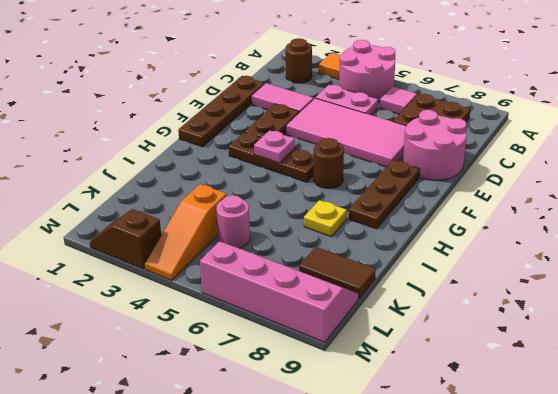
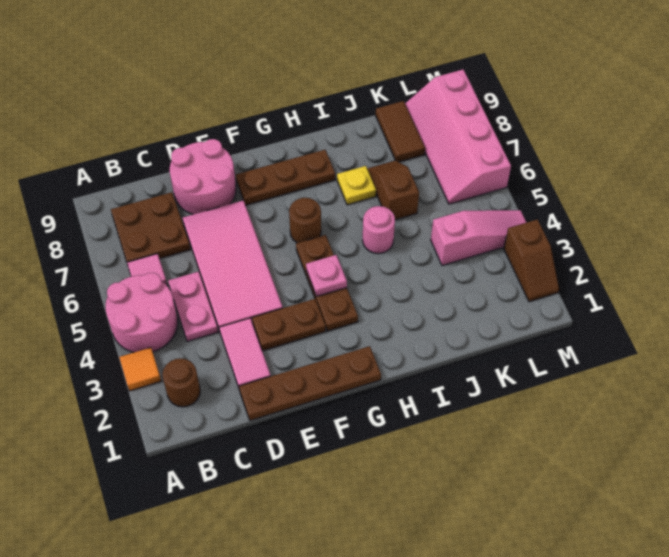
none -> brown slope J6:J7 level 1 top 6
orange slope K4:M4 level 1 top K -> pink slope K4:M4 level 1 top K
pink round brick K5 level 1 -> pink round brick I5 level 1

